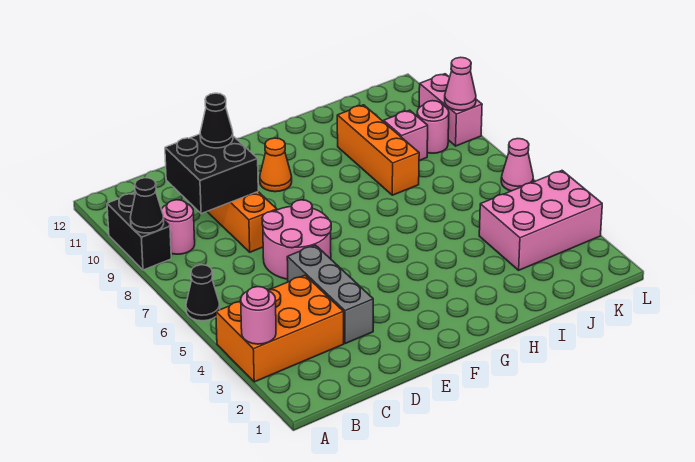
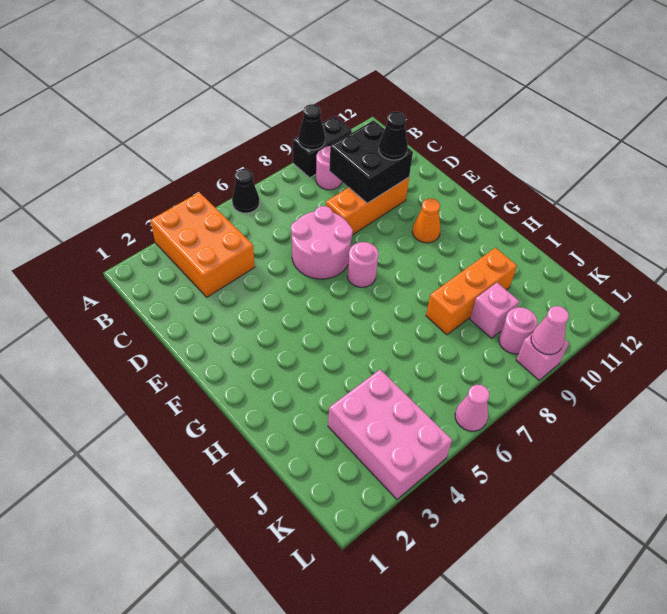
pink round brick A3 level 2 -> pink round brick F7 level 1
grey brick D3:D5 level 1 -> none
pink brick L9:L10 level 1 -> pink brick L9 level 1

